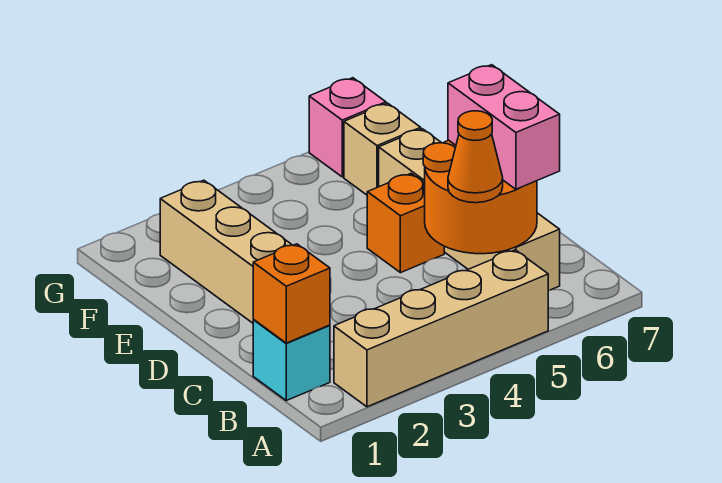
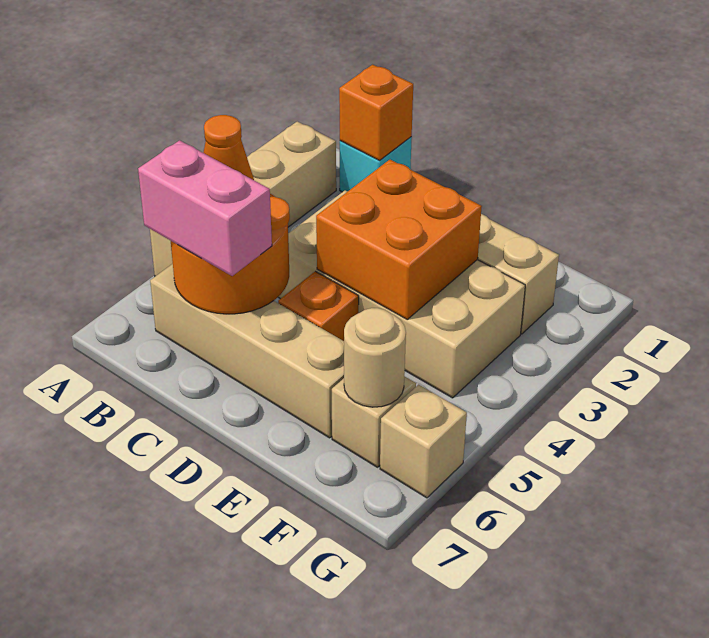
none -> tan brick C3:F4 level 1
none -> orange brick D3:E4 level 2
none -> tan round brick F6 level 2
pink brick G6 level 1 -> tan brick G6 level 1

